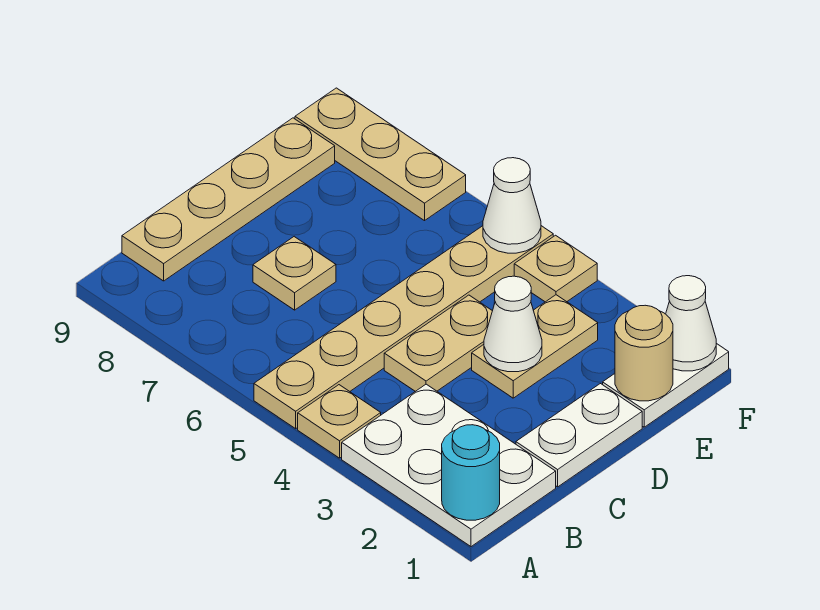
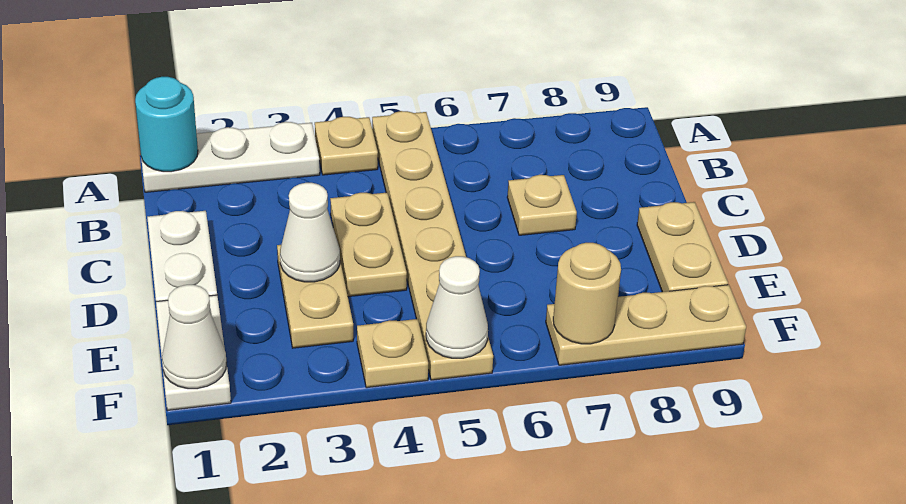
white plate A1:B3 level 1 -> white plate A1:A3 level 1
tan plate B9:E9 level 1 -> tan plate D9:E9 level 1
tan round brick E1 level 2 -> tan round brick F7 level 2

